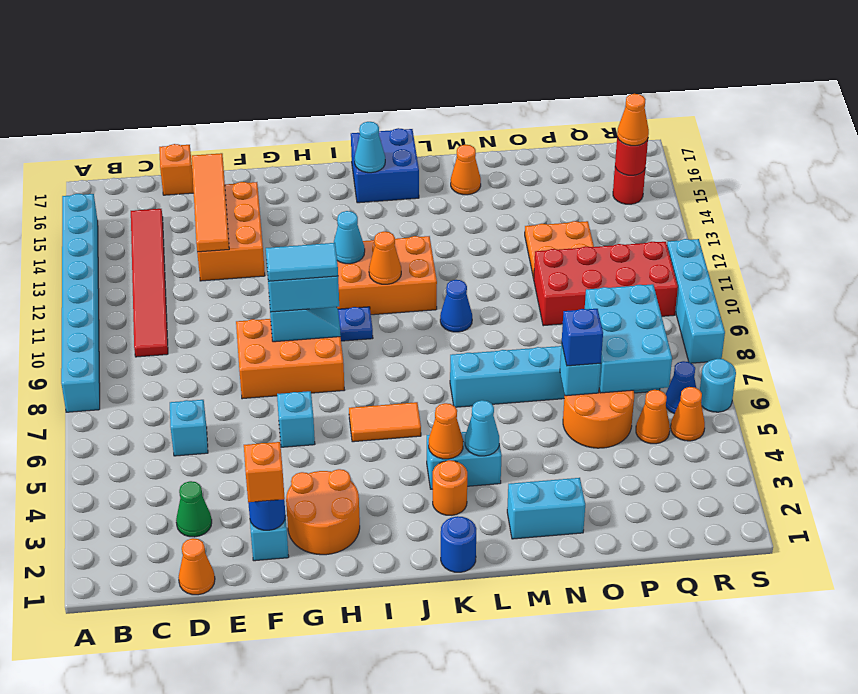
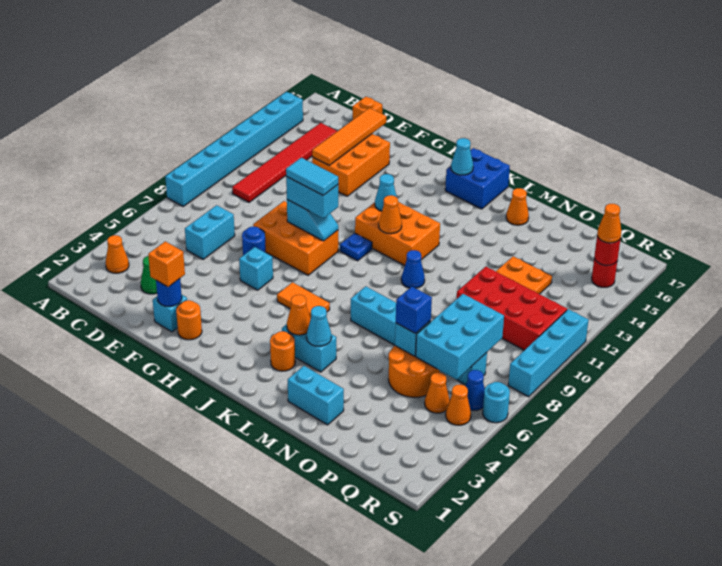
orange cone D1 level 1 -> orange cone B3 level 1
cyan brick D6 level 1 -> cyan brick D6:D7 level 1
orange round brick G2:H3 level 1 -> orange round brick G2 level 1
blue round brick K1 level 1 -> blue round brick F7 level 1

